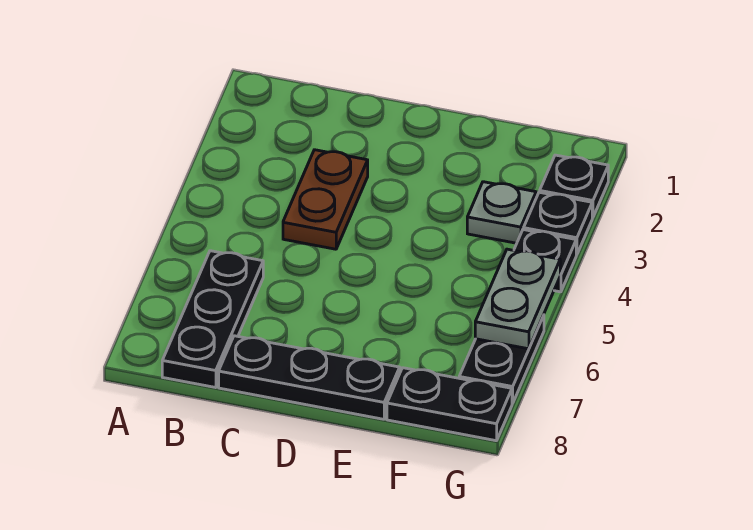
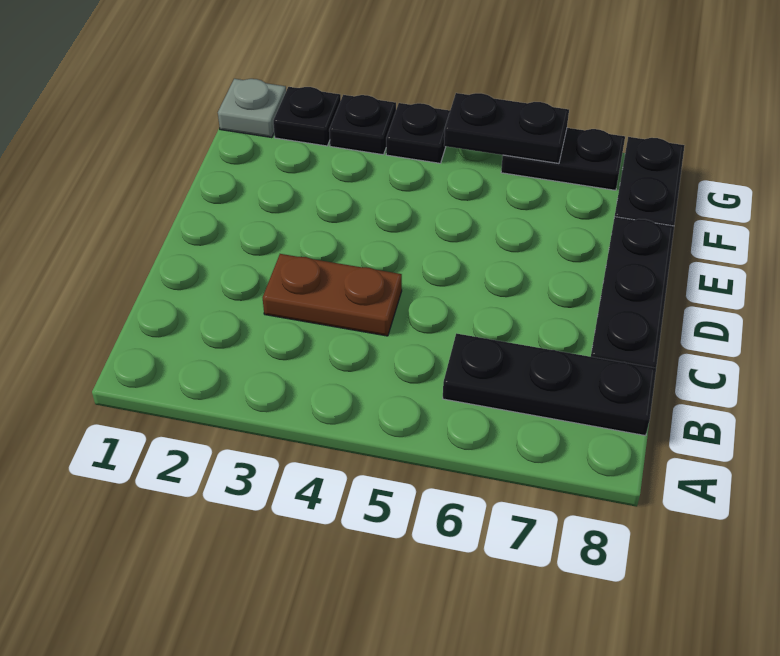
grey plate F3 level 1 -> grey plate G1 level 1
grey plate G5:G6 level 2 -> black plate G5:G6 level 2

